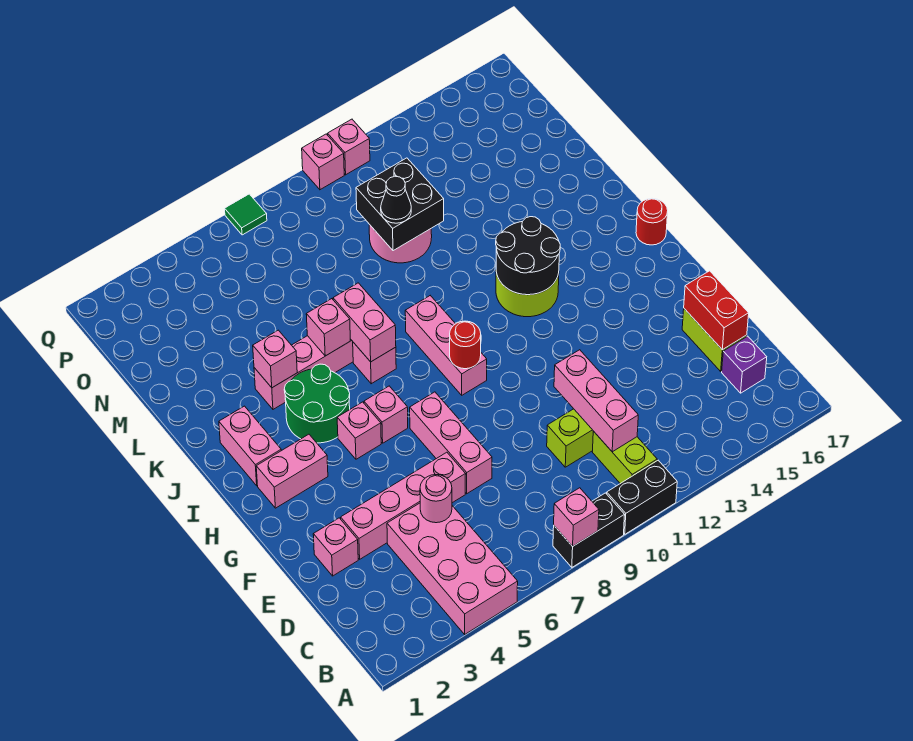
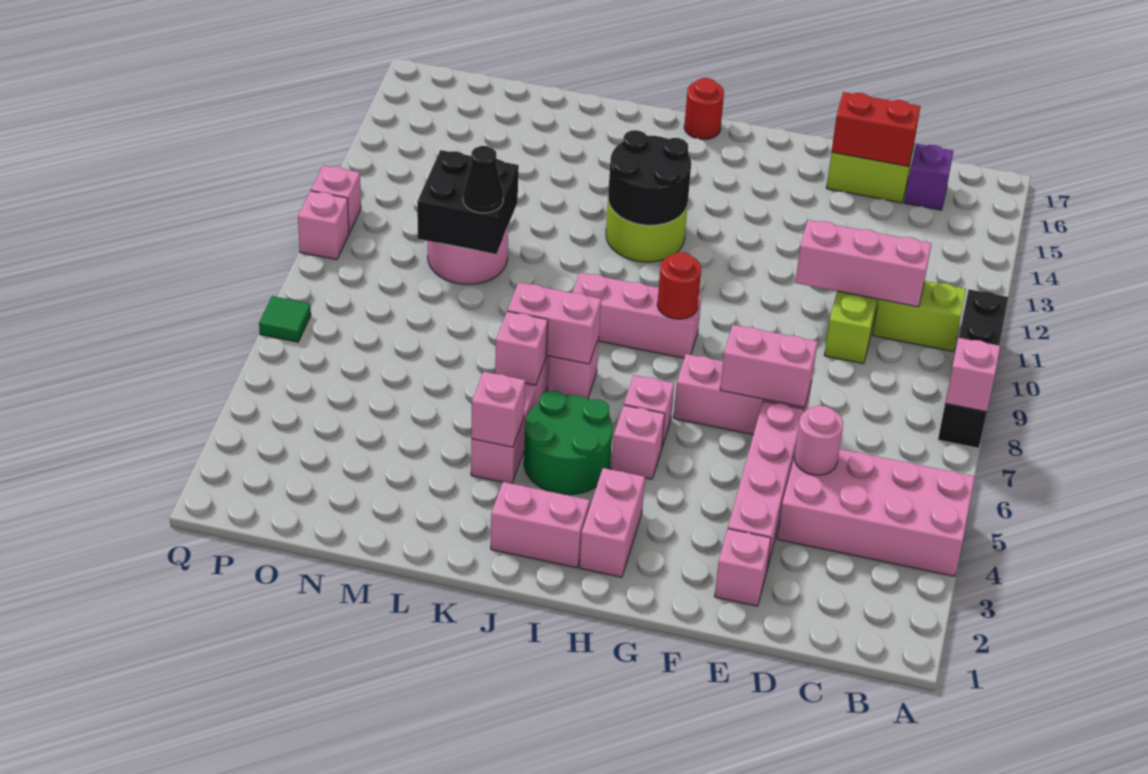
none -> pink brick E7:F7 level 2

